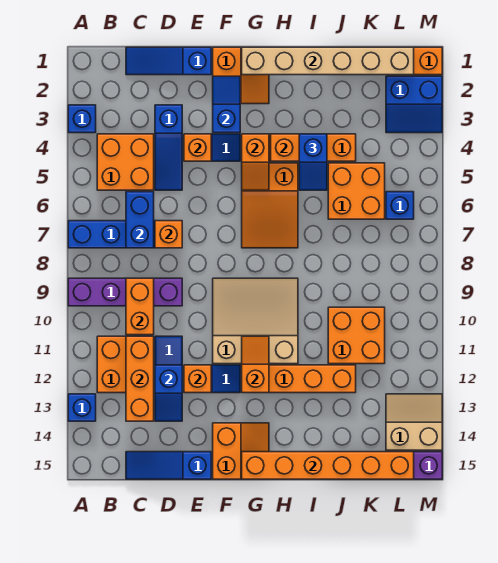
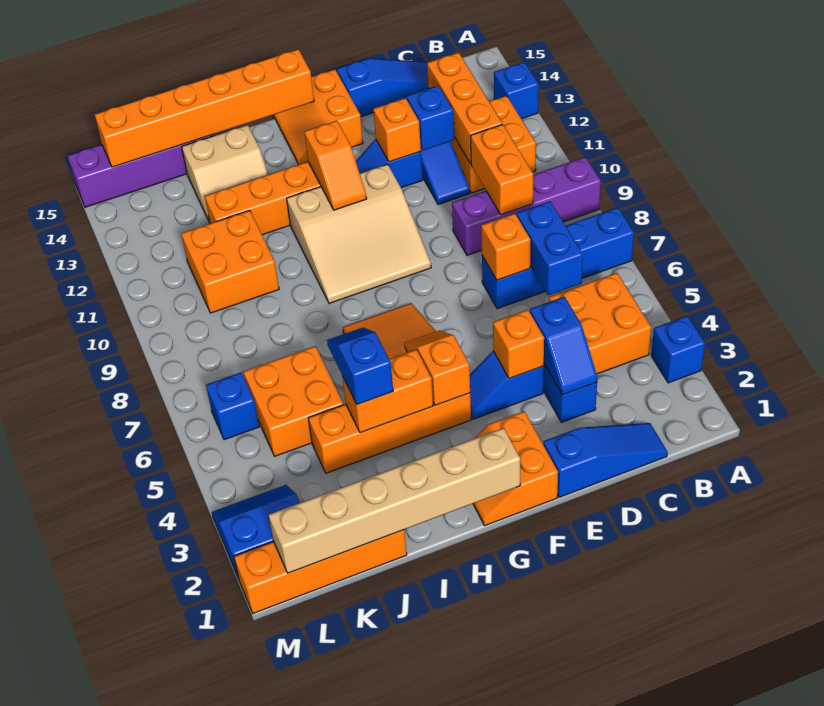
blue slope F2:F3 level 2 top 3 -> blue slope D3:D4 level 2 top 4
tan slope L13:M14 level 1 top 14 -> tan slope I13:J14 level 1 top 14

